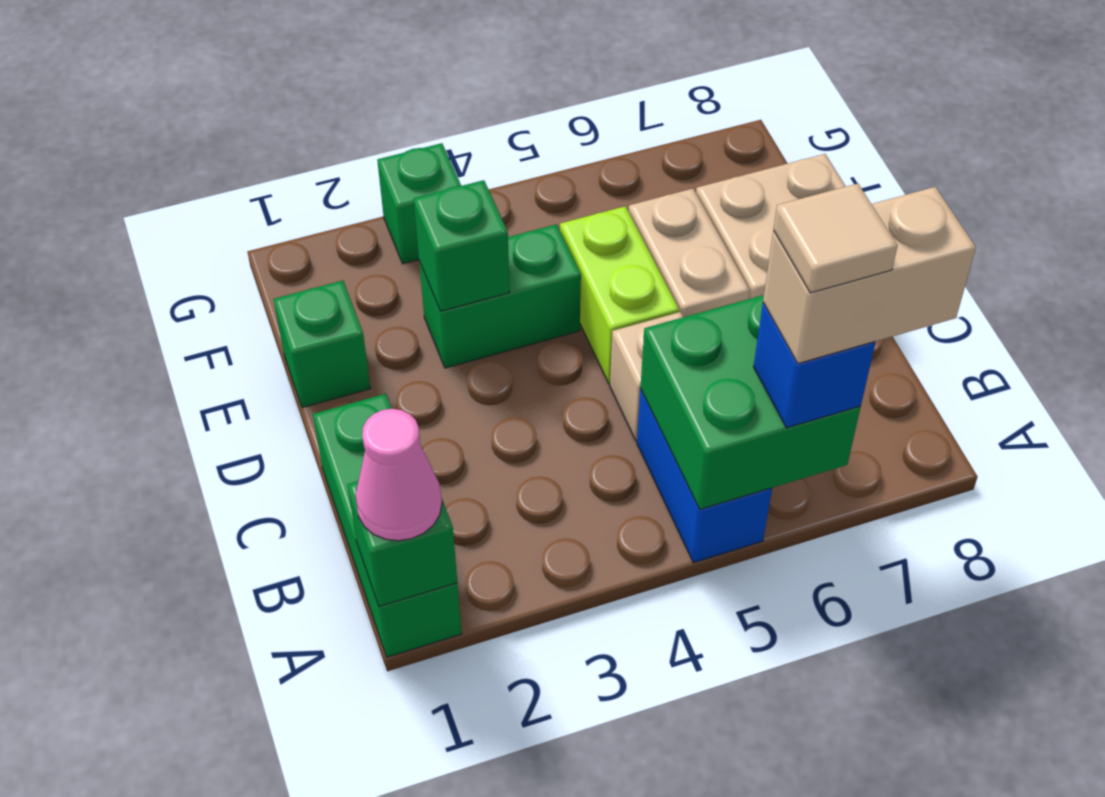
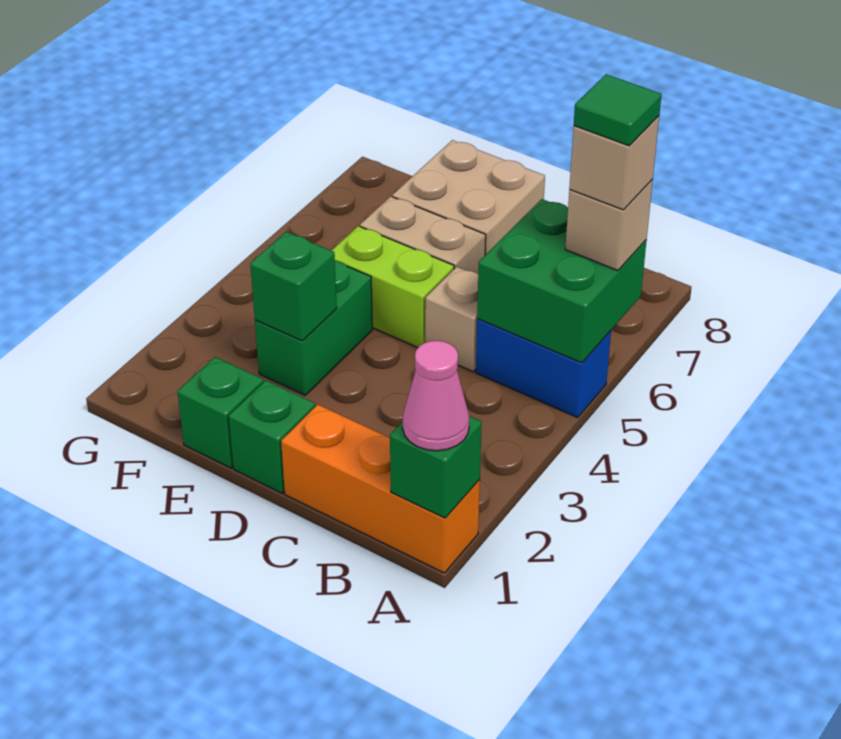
green brick A1:C1 level 1 -> orange brick A1:C1 level 1
blue brick A6 level 3 -> tan brick A6 level 3
tan brick A6:A7 level 4 -> tan brick A6 level 4
tan tile A6 level 5 -> green tile A6 level 5
green brick G3 level 1 -> green brick D1 level 1

